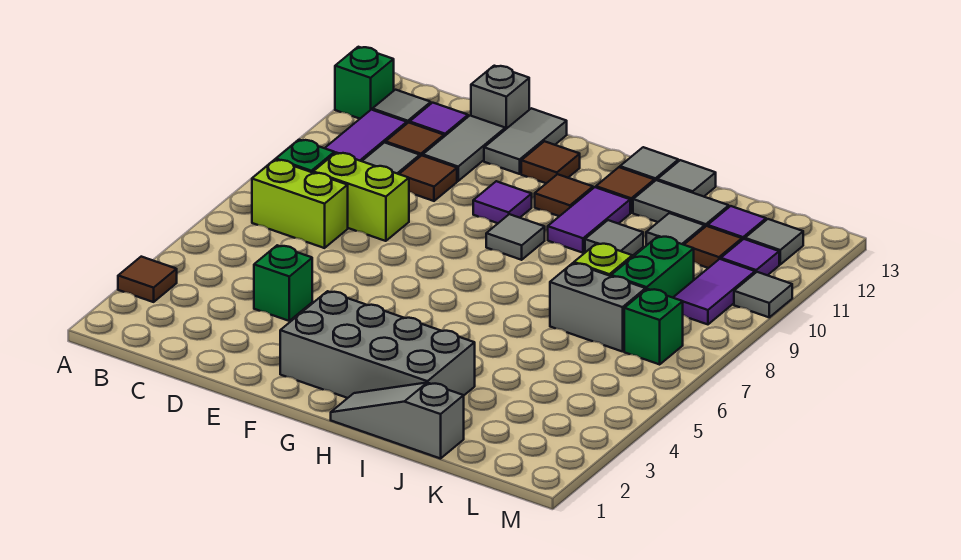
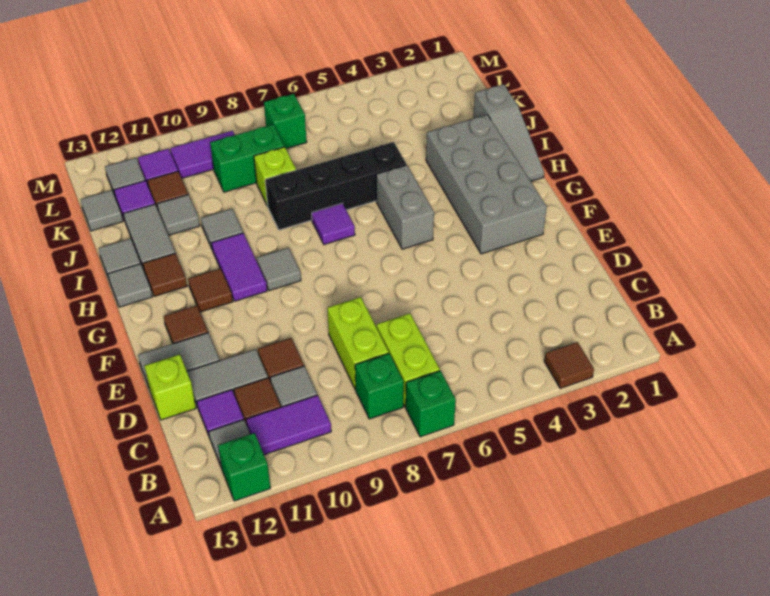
green brick D4 level 1 -> green brick A7 level 1
grey brick D13 level 1 -> lime brick D13 level 1
purple tile F10 level 1 -> purple tile H7 level 1
purple tile H10:H11 level 1 -> purple tile G10:H10 level 1
none -> black brick I5:I8 level 1
grey brick J7:K7 level 1 -> grey brick G5:H5 level 1
grey tile M10 level 1 -> grey tile K13 level 1

